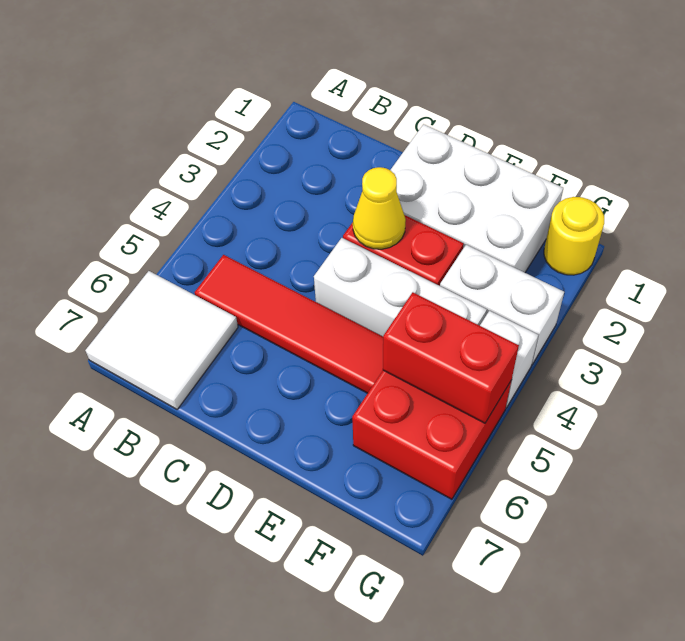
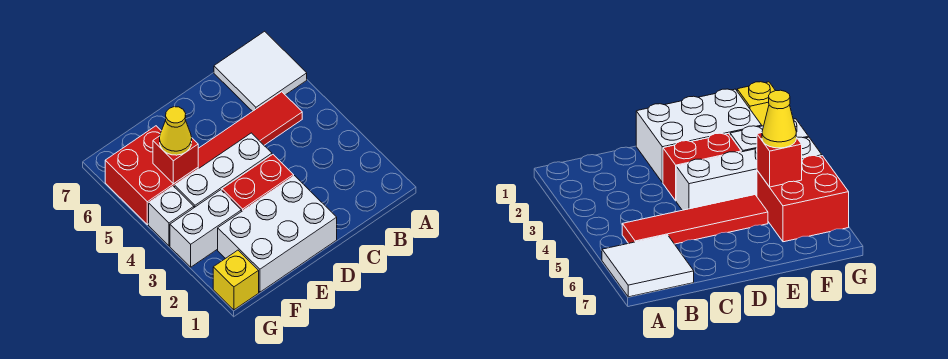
yellow cone D3 level 2 -> yellow cone F5 level 3
red brick F5:G5 level 2 -> red brick F5 level 2
yellow round brick G1 level 1 -> yellow brick G1 level 1

